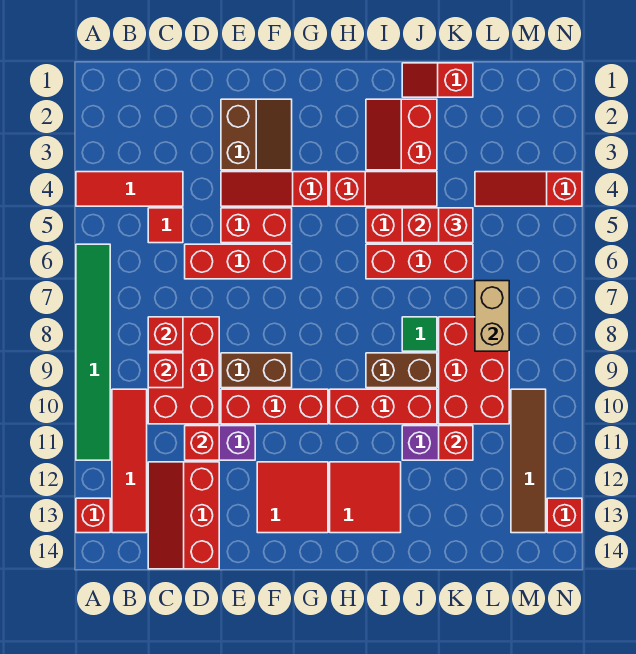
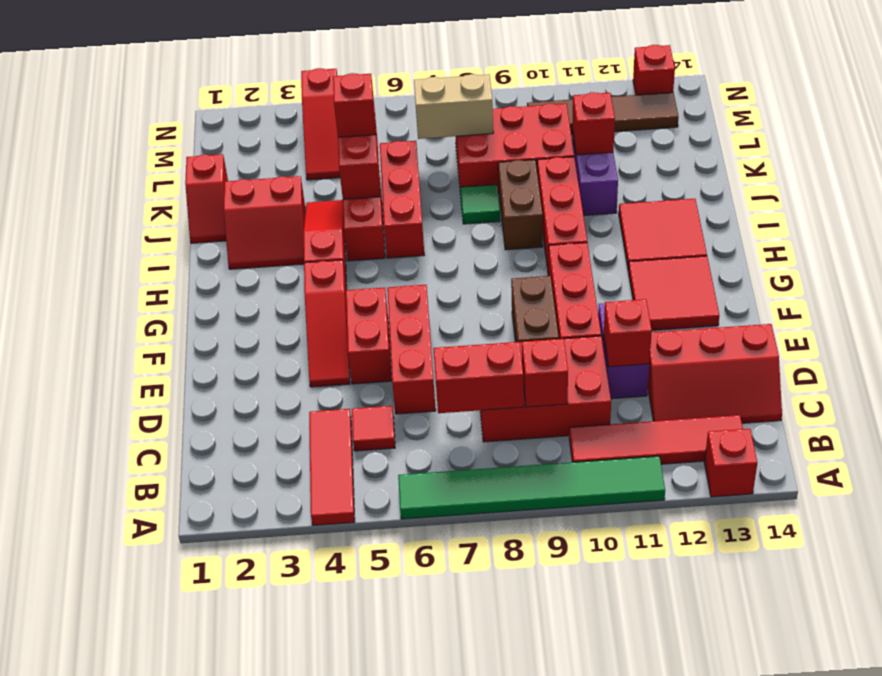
red brick C8 level 2 -> red brick C7:C8 level 2
brown slope E2:F3 level 1 top E -> none

